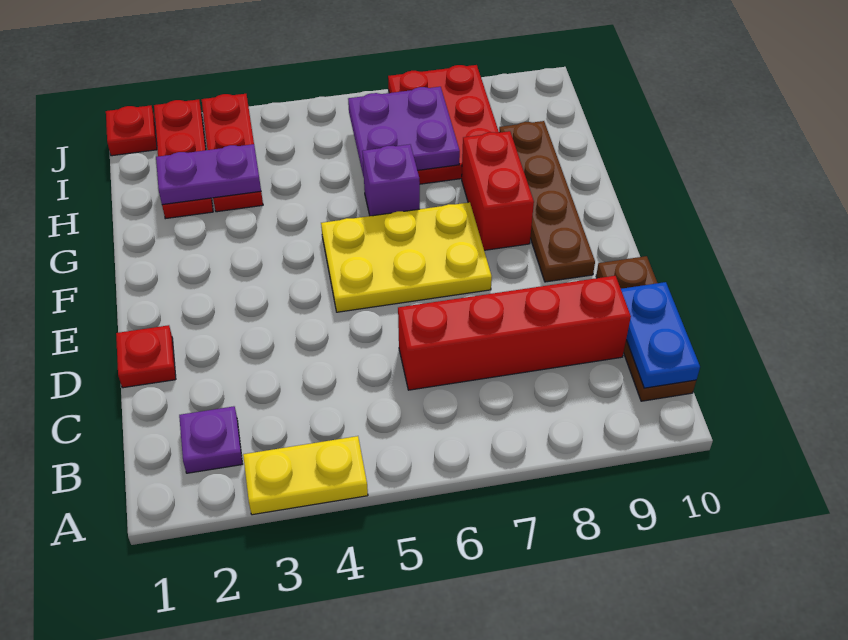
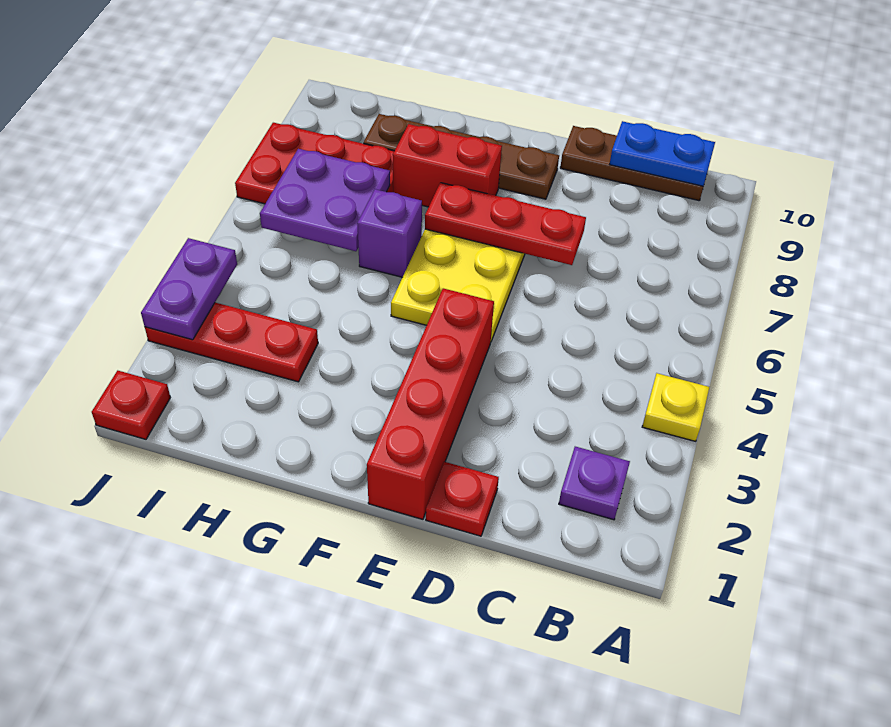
yellow plate A3:A4 level 1 -> yellow plate A4 level 1
red brick C6:C9 level 1 -> red brick E1:E4 level 1
red plate H2:J2 level 1 -> red plate D7:F7 level 2
purple plate H2:H3 level 2 -> purple plate J3:J4 level 2

